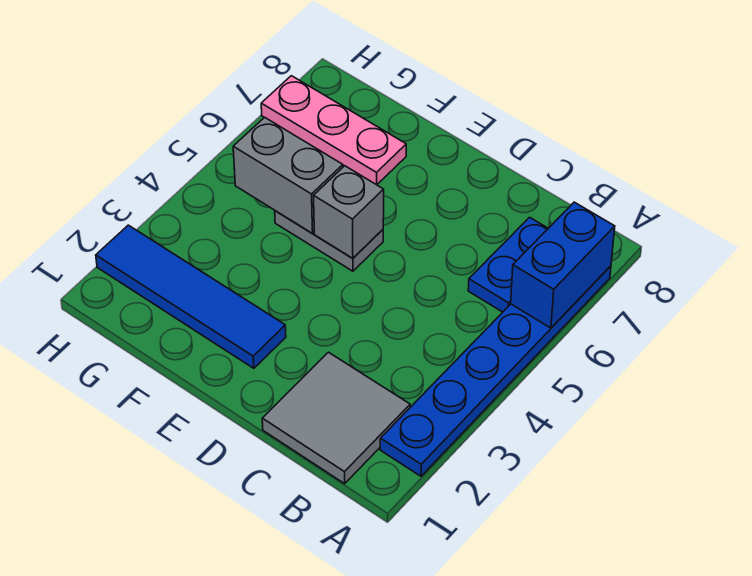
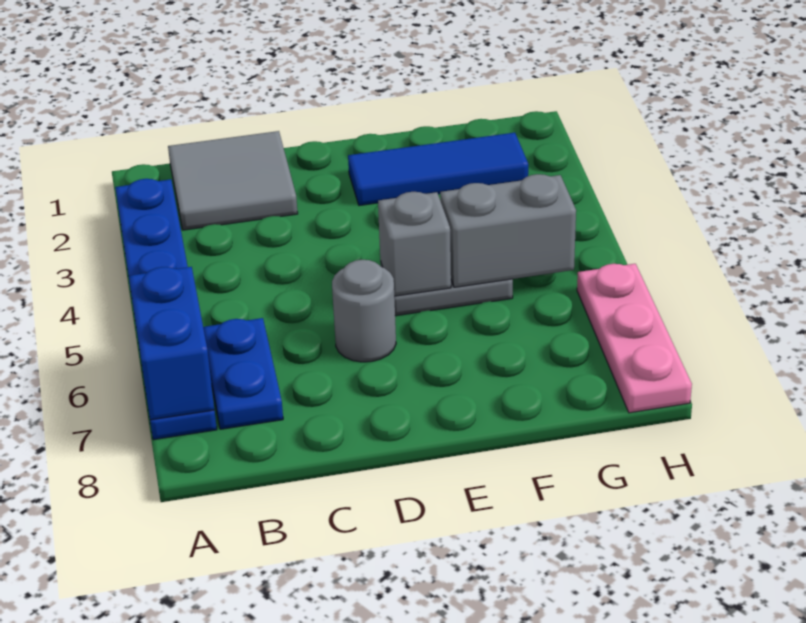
none -> grey round brick D6 level 1
blue tile E2:H2 level 1 -> blue tile E2:G2 level 1
pink plate F7:H7 level 1 -> pink plate H6:H8 level 1

